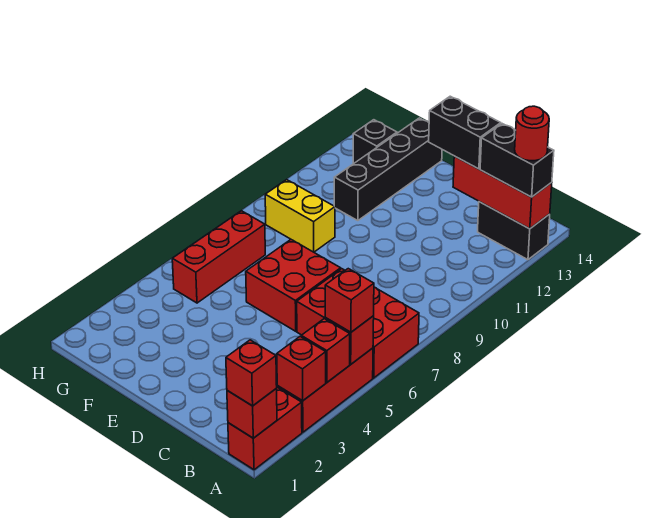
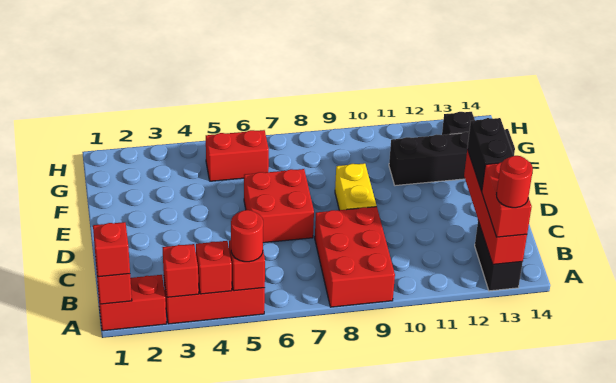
red brick A5 level 3 -> red round brick A5 level 3
red brick A6:C7 level 1 -> red brick A8:C9 level 1
red brick A13:C13 level 2 -> red brick A13:D13 level 2
black brick A13:B13 level 3 -> red brick A13:B13 level 3
yellow brick F9:G9 level 1 -> yellow brick D9:E9 level 1
red brick G5:G7 level 1 -> red brick G5:G6 level 1

